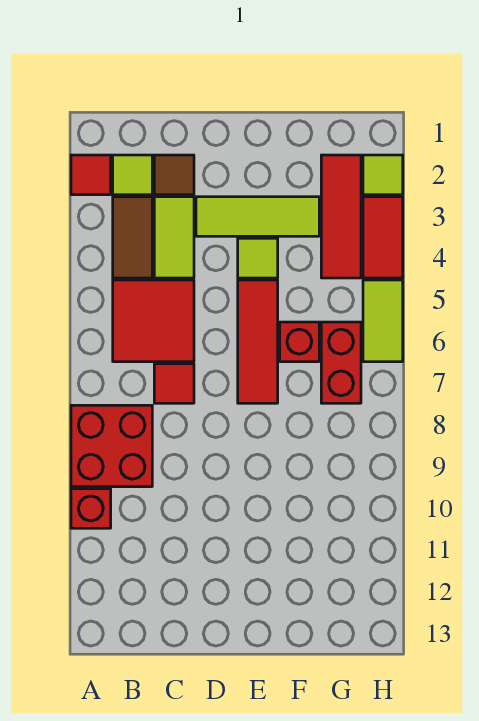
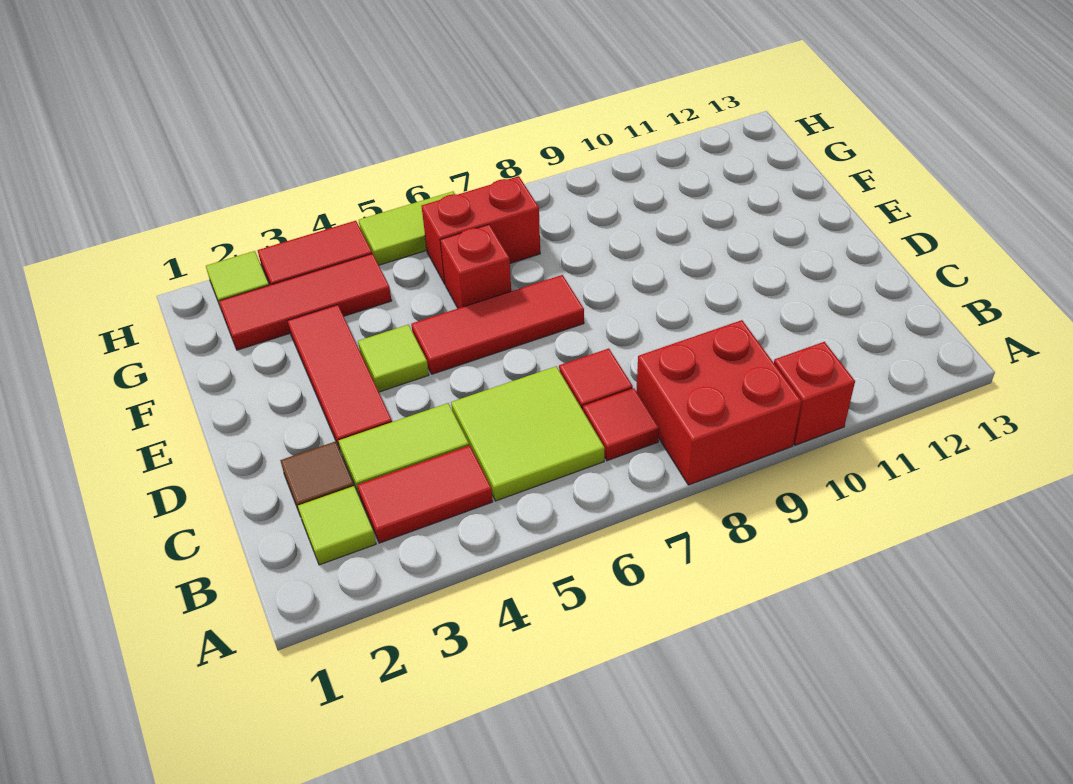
red tile A2 level 1 -> red tile B7 level 1
brown tile B3:B4 level 1 -> red tile B3:B4 level 1
red tile B5:C6 level 1 -> lime tile B5:C6 level 1
lime tile D3:F3 level 1 -> red tile D3:F3 level 1

